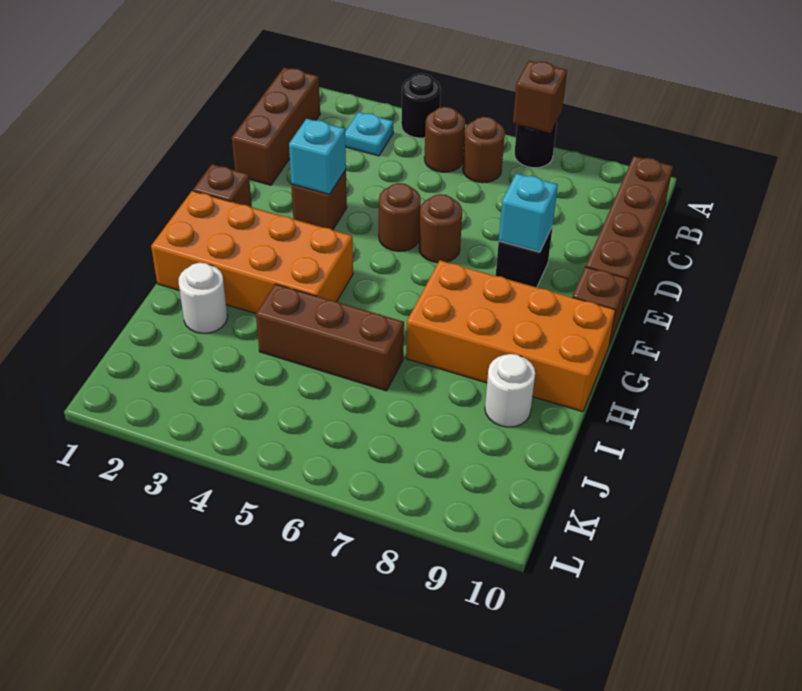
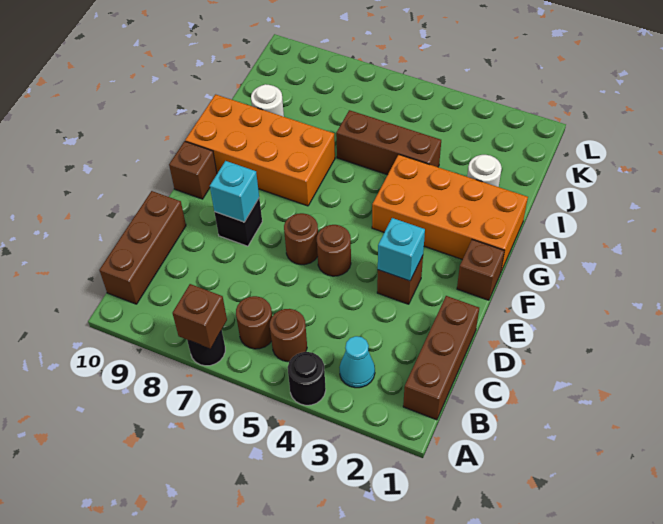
cyan plate B3 level 1 -> cyan cone B3 level 1
brown brick B10:E10 level 1 -> brown brick B10:D10 level 1

